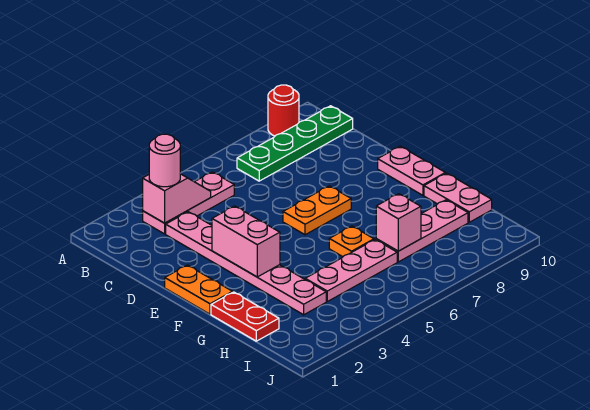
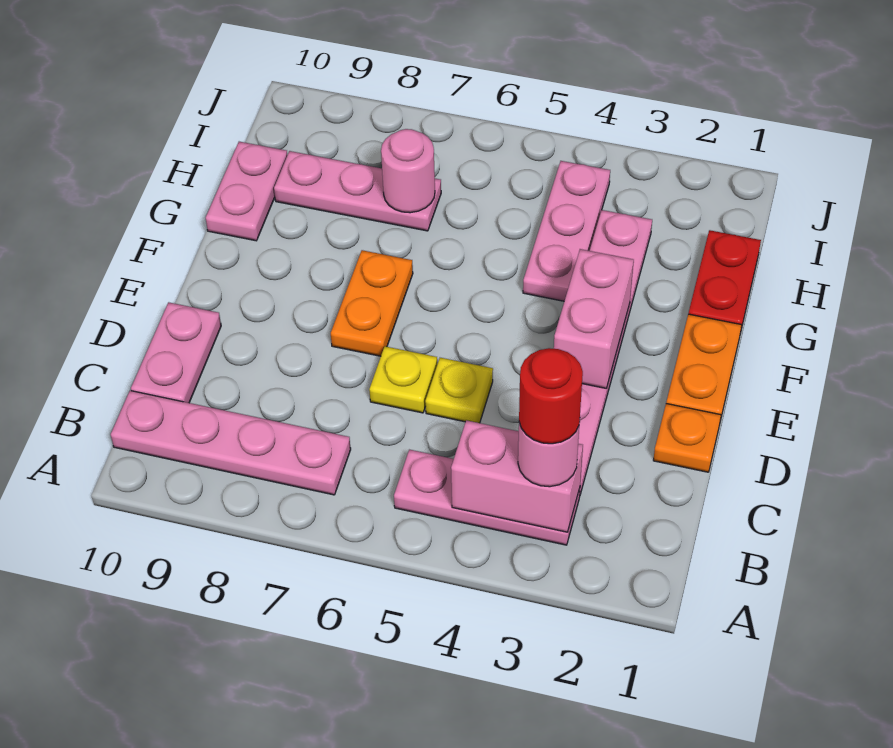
red round brick A9 level 1 -> red round brick B3 level 4
pink slope B3:B4 level 2 top 3 -> pink brick B3:B4 level 2
green plate B7:B10 level 1 -> pink plate B7:B10 level 1
none -> yellow plate D5 level 1
none -> yellow plate D6 level 1
orange plate E6:E7 level 1 -> orange plate E7:F7 level 1
pink plate E10:F10 level 1 -> pink plate C10:D10 level 1
orange plate G6 level 1 -> orange plate D1 level 1
pink plate H4:H6 level 1 -> pink plate G4:I4 level 1
pink brick H7 level 2 -> pink round brick H7 level 2

